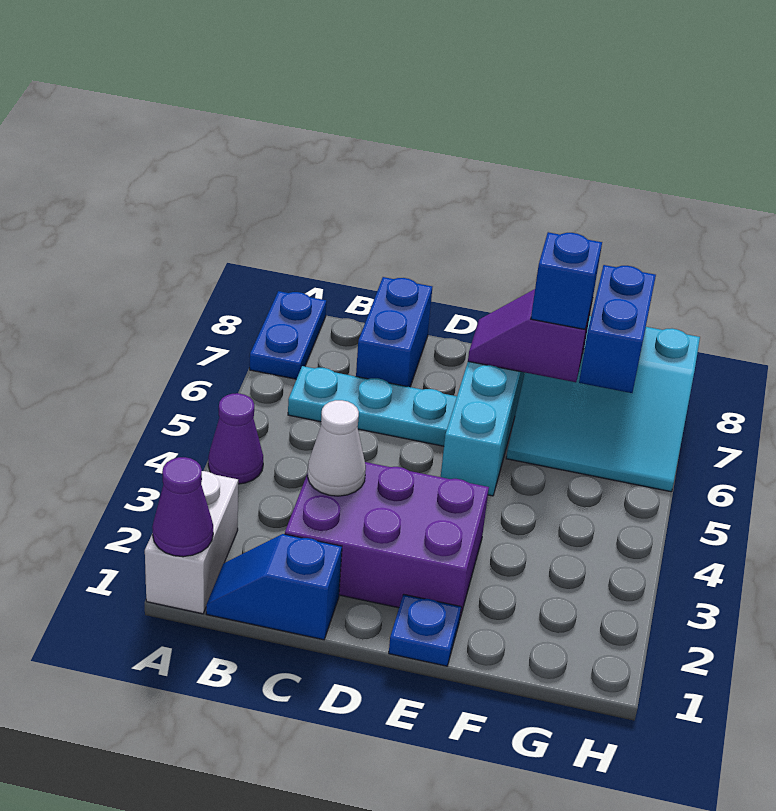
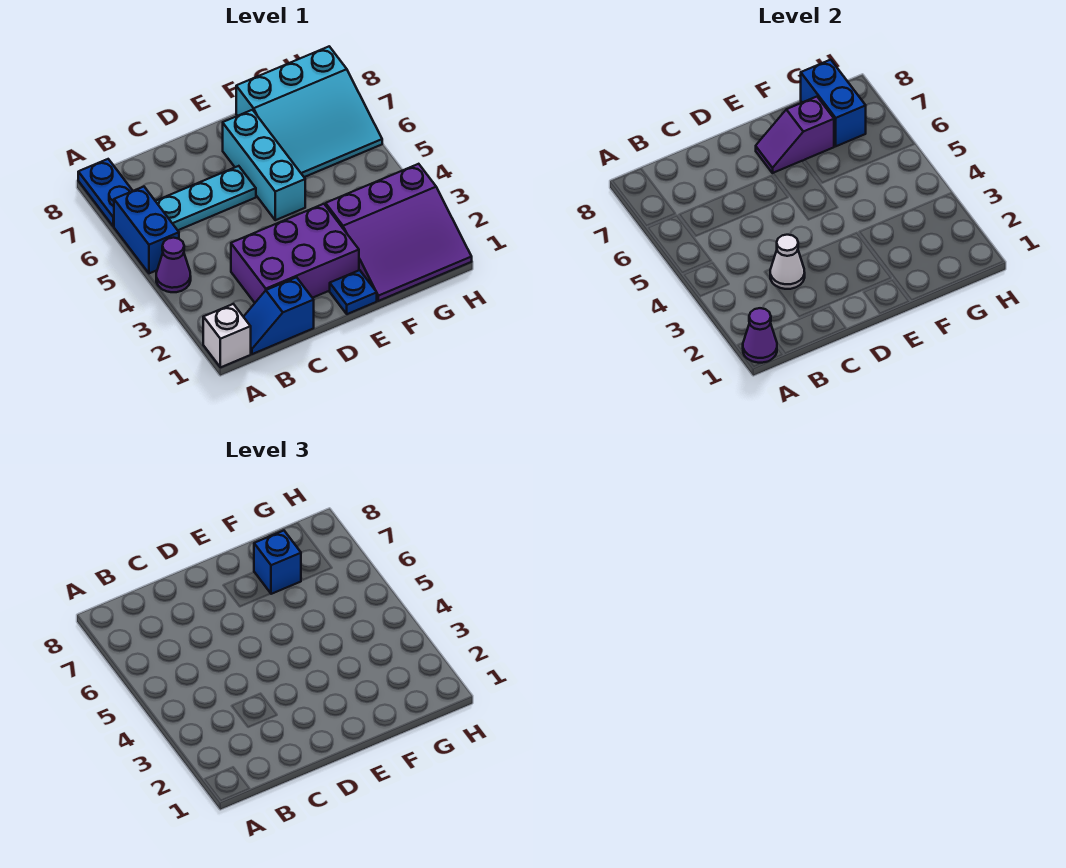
white brick A1:A2 level 1 -> white brick A1 level 1
blue brick C7:C8 level 1 -> blue brick A5:A6 level 1
none -> purple slope F1:H3 level 1 top 3

